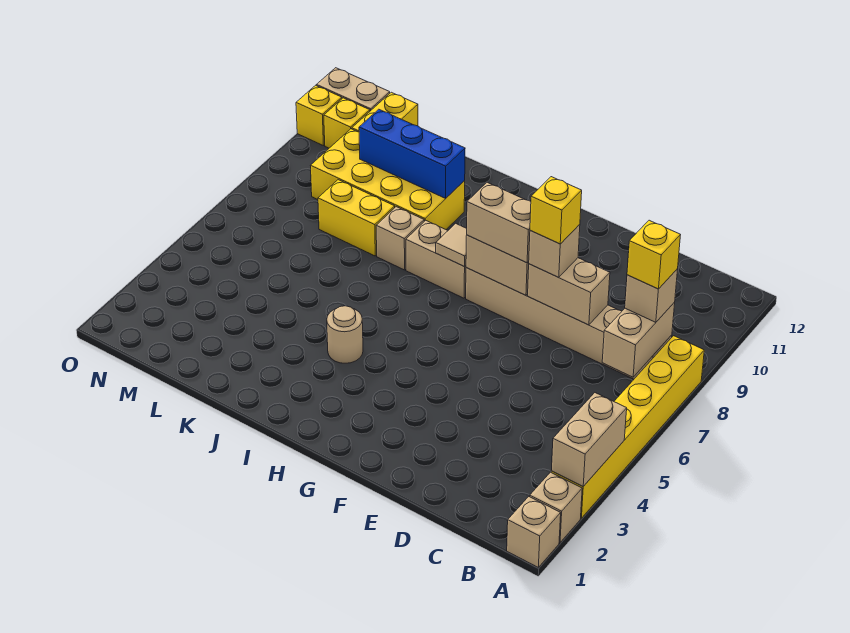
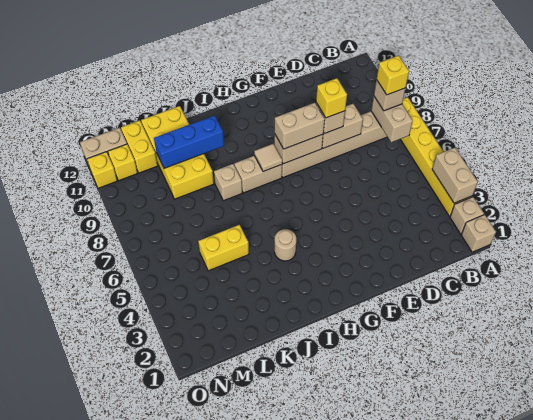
yellow brick J9:M10 level 1 -> yellow brick K9:L12 level 1
yellow brick K8:L8 level 1 -> yellow brick K5:L5 level 1

